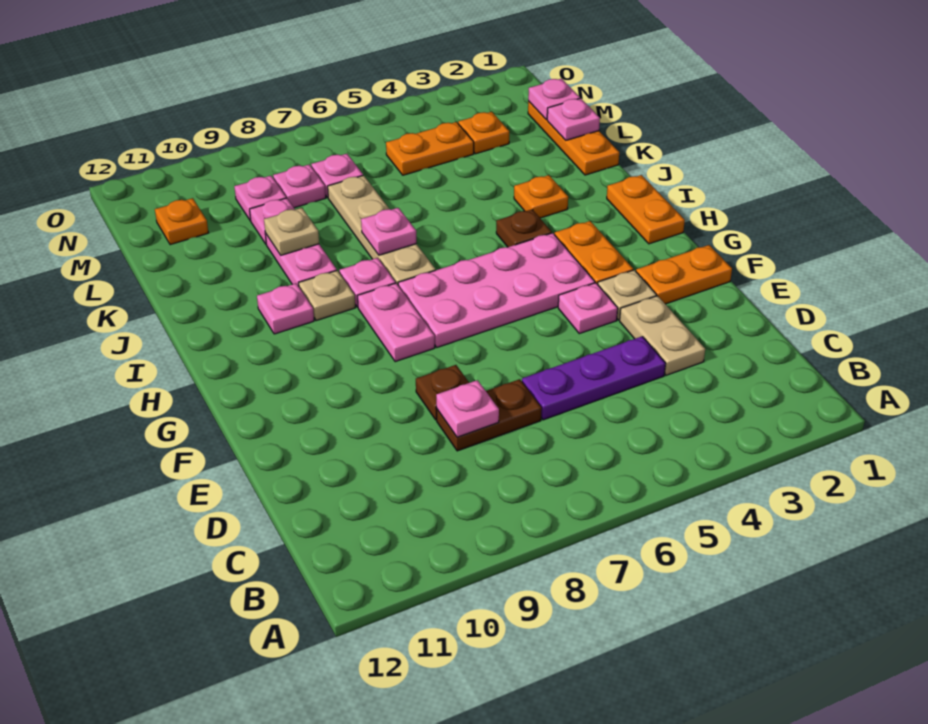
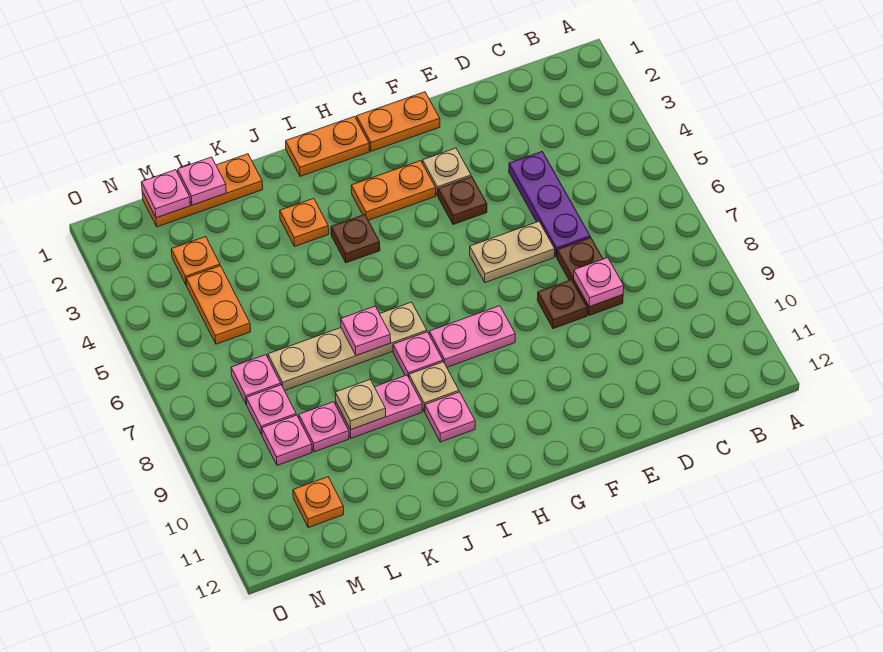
tan plate D3:E3 level 1 -> tan plate E6:F6 level 1
orange plate F1:F2 level 1 -> orange plate F1:G1 level 1
pink plate F4 level 1 -> brown plate F4 level 1
pink plate G4:H7 level 1 -> none

